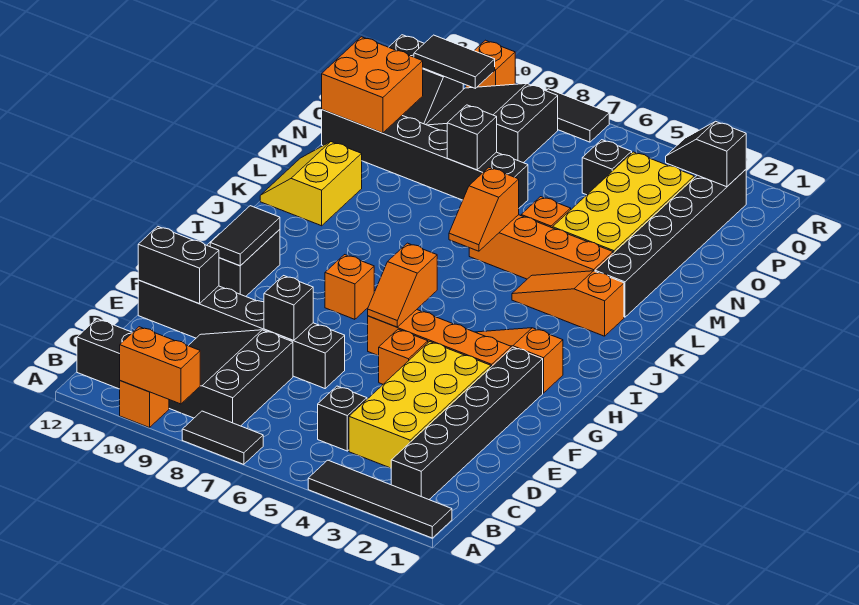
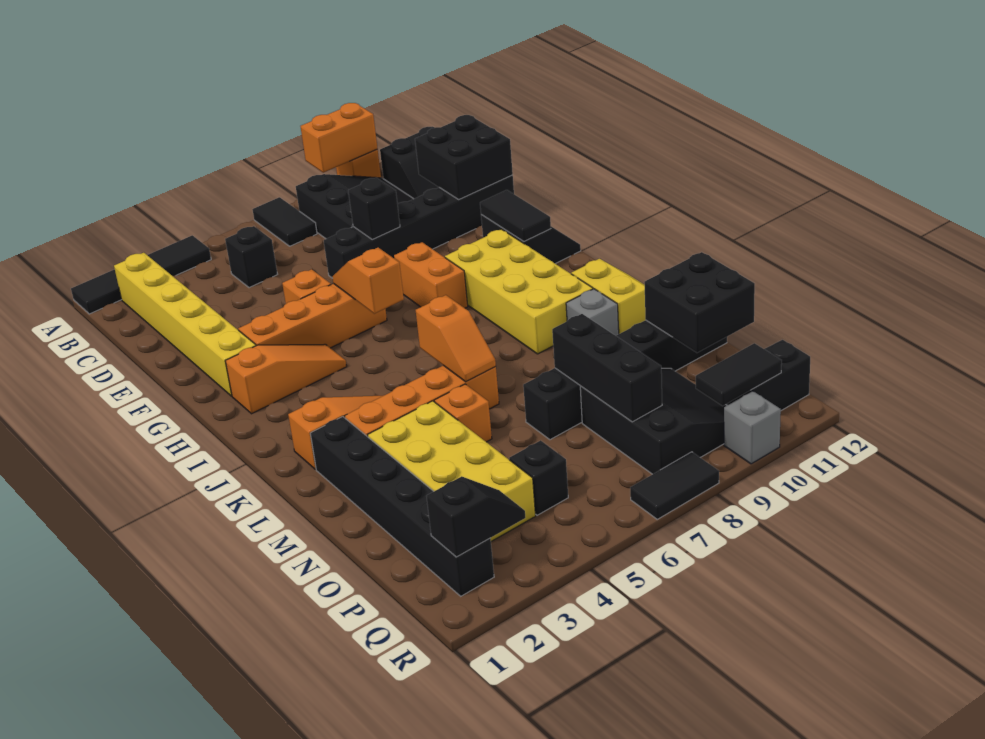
black tile A7:A8 level 1 -> black tile A7:B7 level 1
black brick B2:G2 level 1 -> yellow brick B2:G2 level 1
yellow brick C3:F4 level 1 -> yellow brick H9:K10 level 1
black brick E11:E12 level 2 -> black brick D11:E12 level 2
orange brick H8 level 1 -> orange brick G8:H8 level 1
orange slope K6:L6 level 2 top L -> orange slope K6:L6 level 2 top K
none -> grey brick L10 level 1
black brick N8 level 2 -> black brick N8:P8 level 2
orange brick N11:O12 level 2 -> black brick N11:O12 level 2
black slope P8:Q10 level 1 top 8 -> black slope O8:Q10 level 1 top 8
orange brick R10 level 1 -> grey brick R10 level 1

